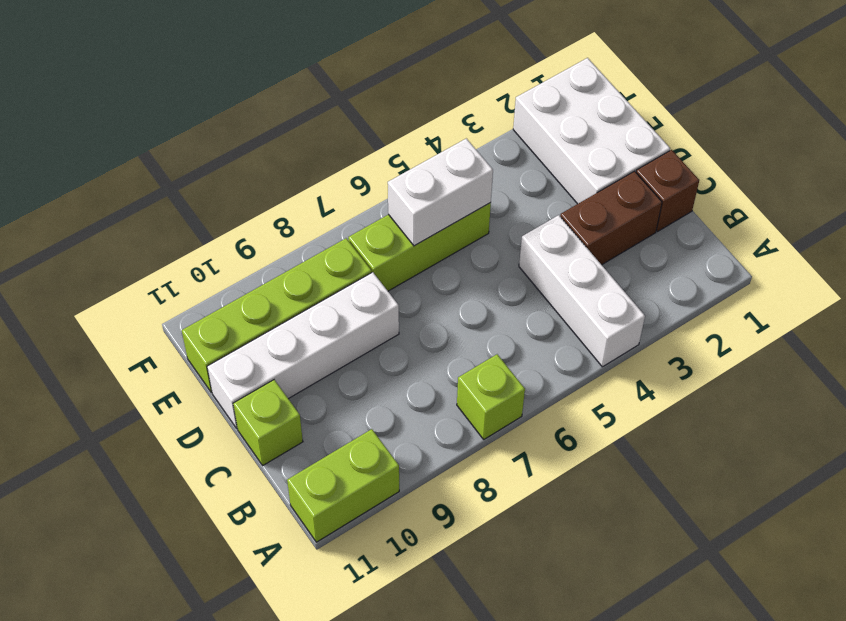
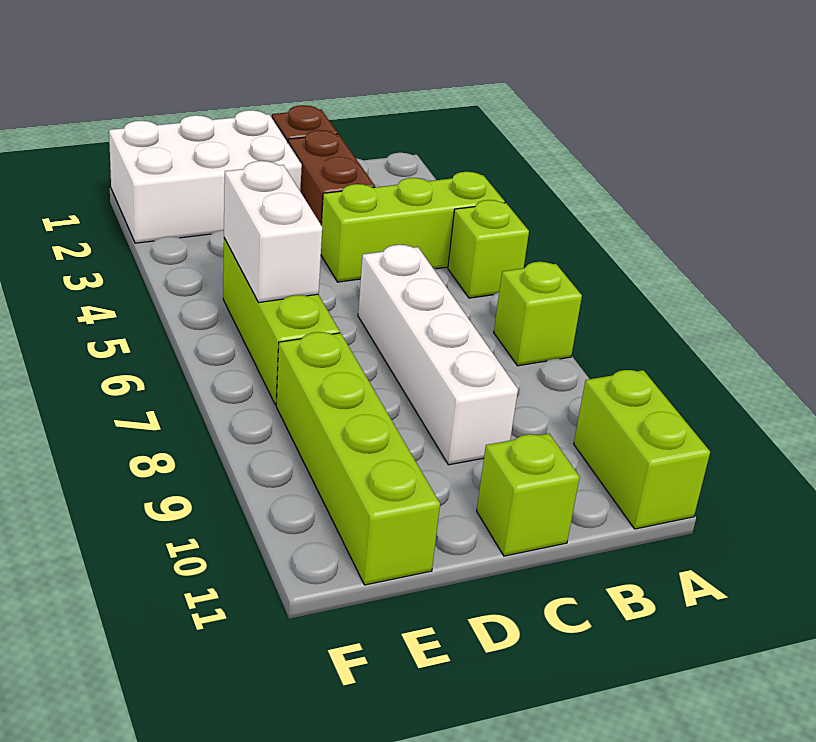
white brick A4:C4 level 1 -> lime brick A4:C4 level 1
none -> lime brick A5 level 1
white brick D8:D11 level 1 -> white brick C6:C9 level 1

